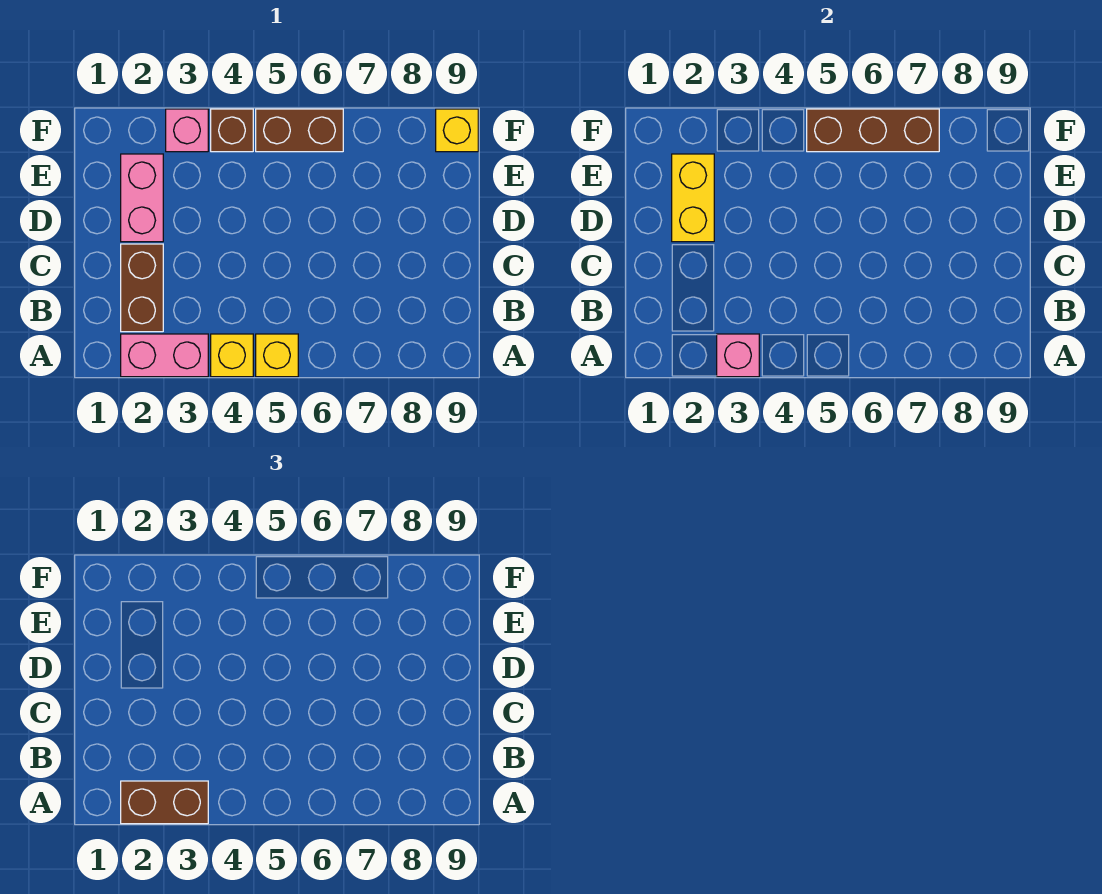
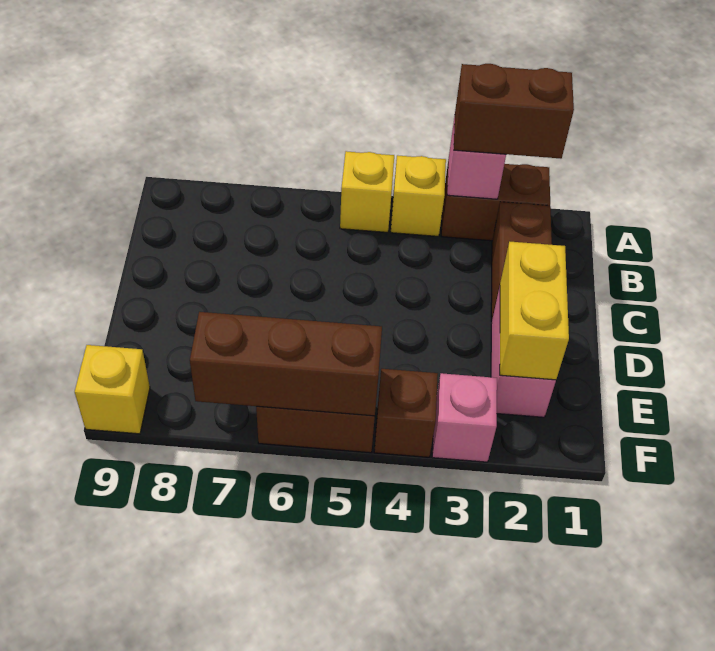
pink brick A2:A3 level 1 -> brown brick A2:A3 level 1

